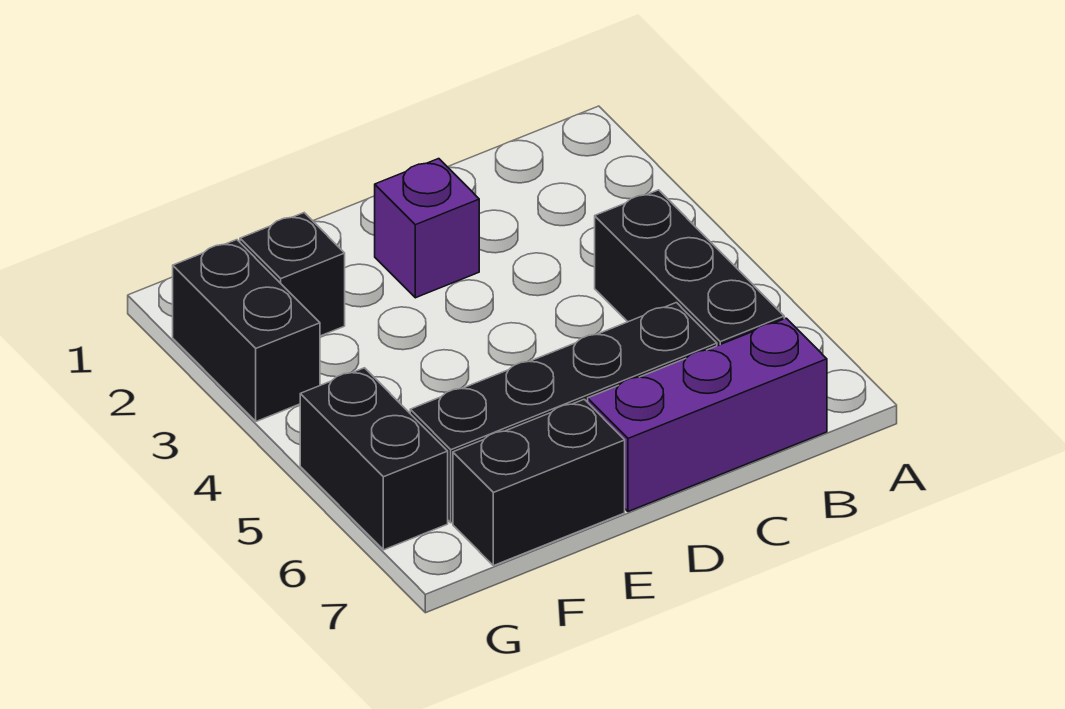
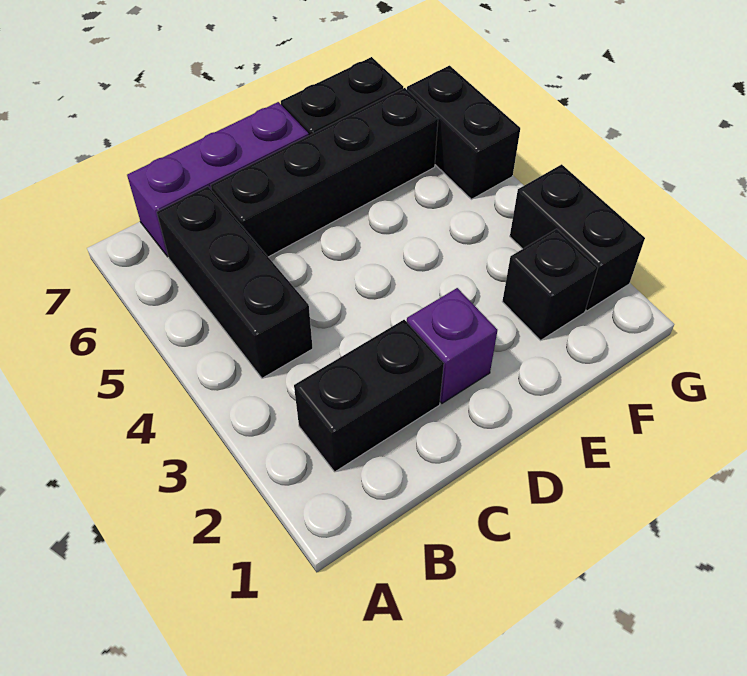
none -> black brick B2:C2 level 1

